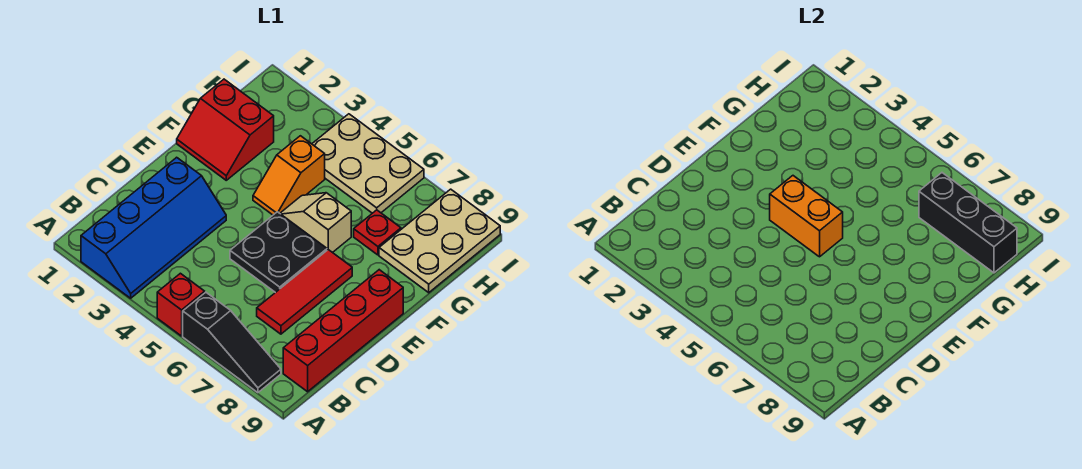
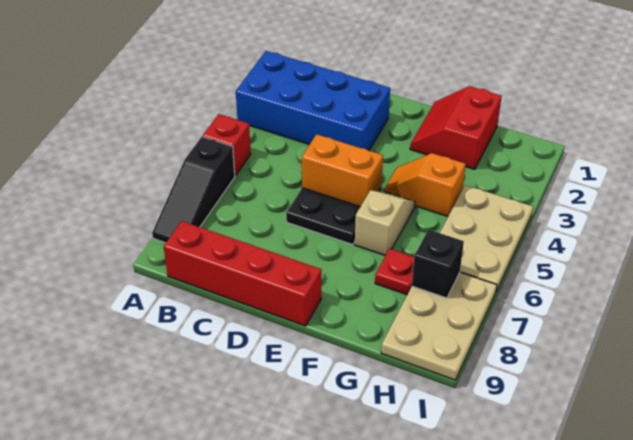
blue slope A2:D3 level 1 top 2 -> blue brick A2:D3 level 1
red tile C7:E7 level 1 -> none
orange brick E4:E5 level 2 -> orange brick D5:E5 level 2
tan plate G8:I9 level 1 -> tan plate H7:I9 level 1
black brick H7:H9 level 2 -> black brick H7 level 2

